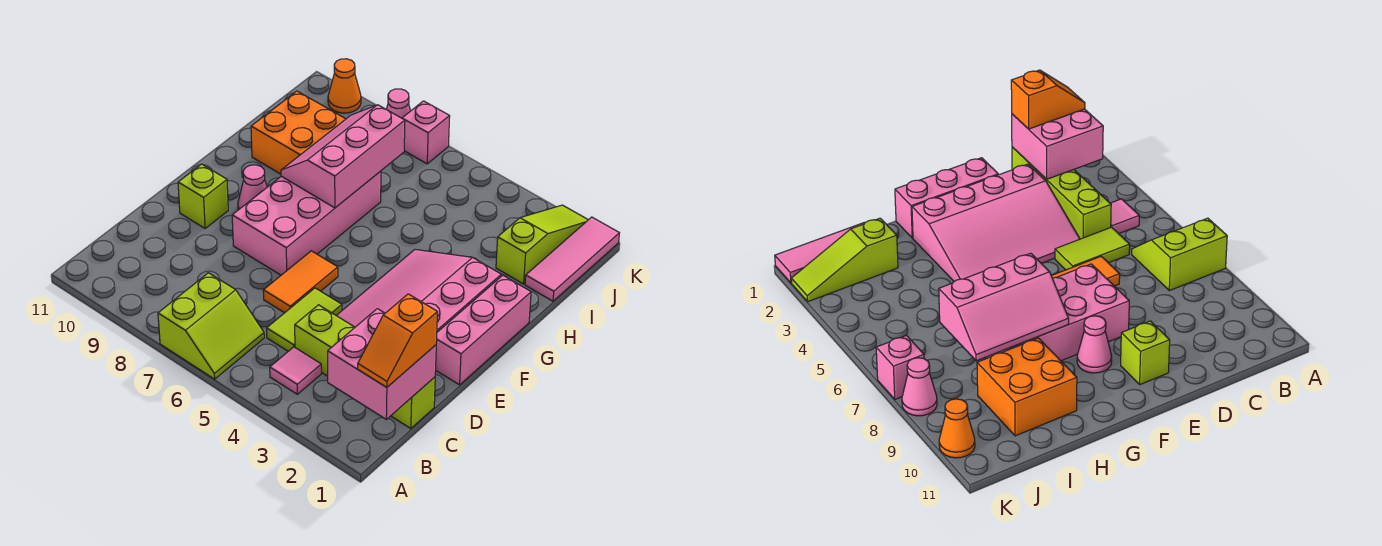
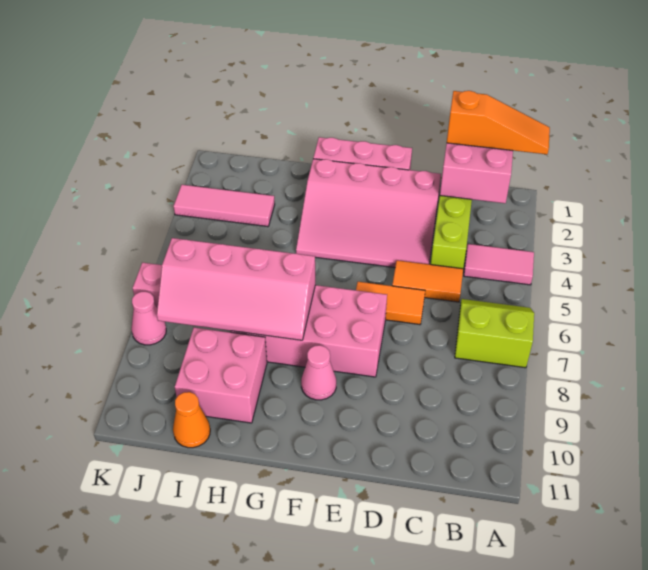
orange slope B1:C1 level 3 top C -> orange slope A1:C1 level 3 top C
pink tile B4 level 1 -> pink tile A4:B4 level 1
lime tile C5:D5 level 1 -> orange tile C5:D5 level 1
lime brick E10 level 1 -> none
pink slope G7:I8 level 2 top 7 -> pink slope G7:J8 level 2 top 7
orange brick H9:I10 level 1 -> pink brick H9:I10 level 1
pink tile I1:K1 level 1 -> pink tile I3:K3 level 1
lime slope I2:K2 level 1 top I -> none
orange cone K10 level 1 -> orange cone I11 level 1

